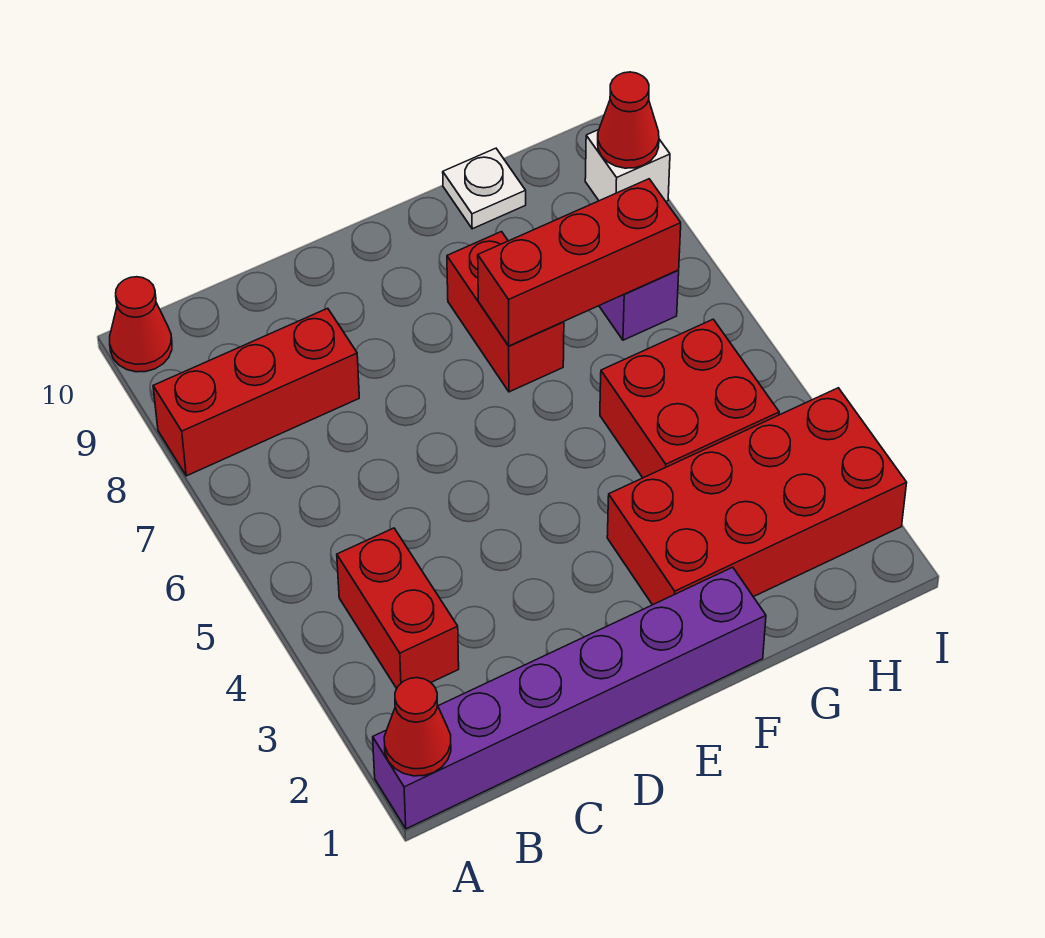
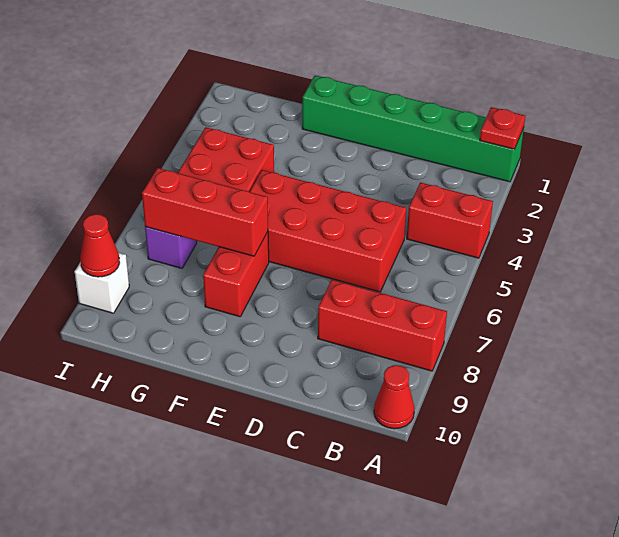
purple brick A1:F1 level 1 -> green brick A1:F1 level 1
red cone A1 level 2 -> red plate A1 level 2
red brick B3:B4 level 1 -> red brick A4:B4 level 1
red brick F2:I3 level 1 -> red brick C5:F6 level 1
white plate G10 level 1 -> none

